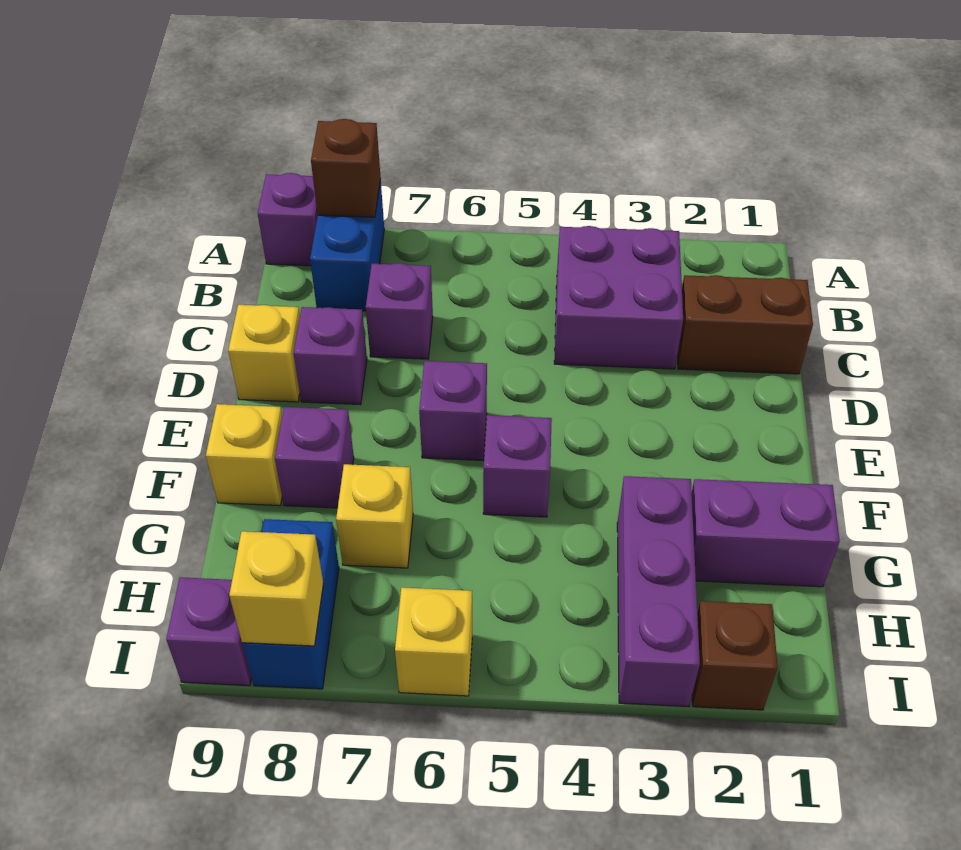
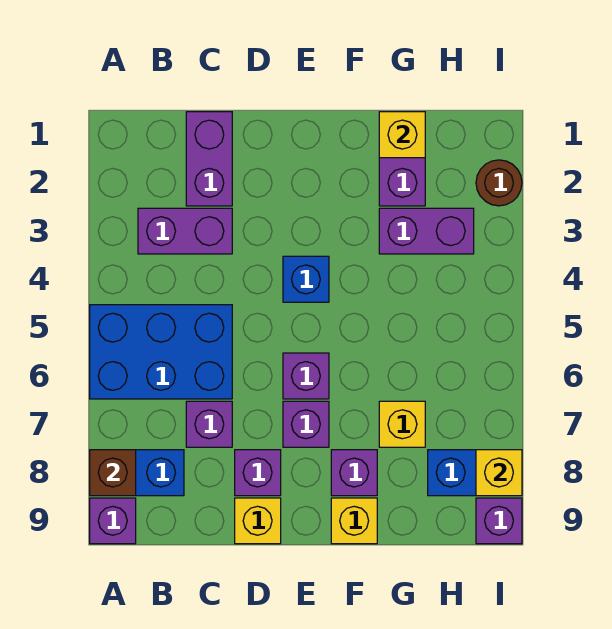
none -> blue brick A5:C6 level 1
purple brick B3:C4 level 1 -> purple brick B3:C3 level 1
brown brick C1:C2 level 1 -> purple brick C1:C2 level 1
none -> blue brick E4 level 1
purple brick F5 level 1 -> purple brick E7 level 1
purple brick G3:I3 level 1 -> purple brick G3:H3 level 1
brown brick I2 level 1 -> brown round brick I2 level 1
yellow brick I6 level 1 -> yellow brick G1 level 2

